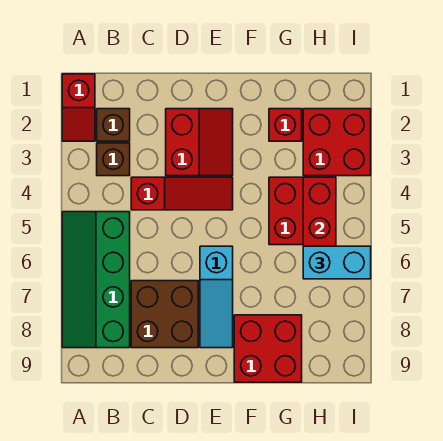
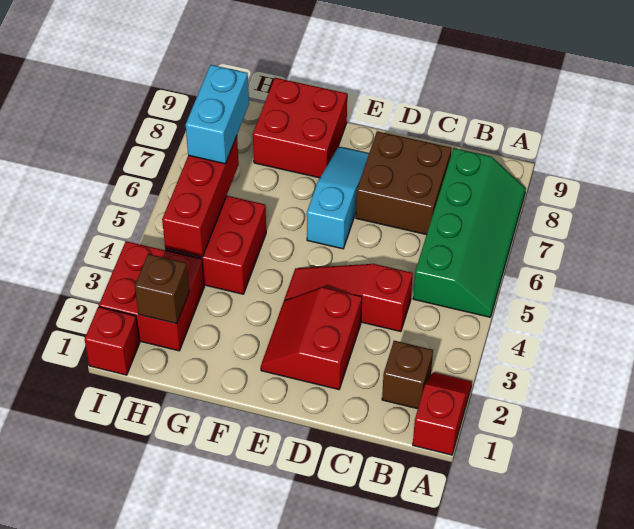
brown brick B3 level 1 -> brown brick H2 level 2
red brick G2 level 1 -> red brick I1 level 1
cyan brick H6:I6 level 3 -> cyan brick H6:H7 level 3

